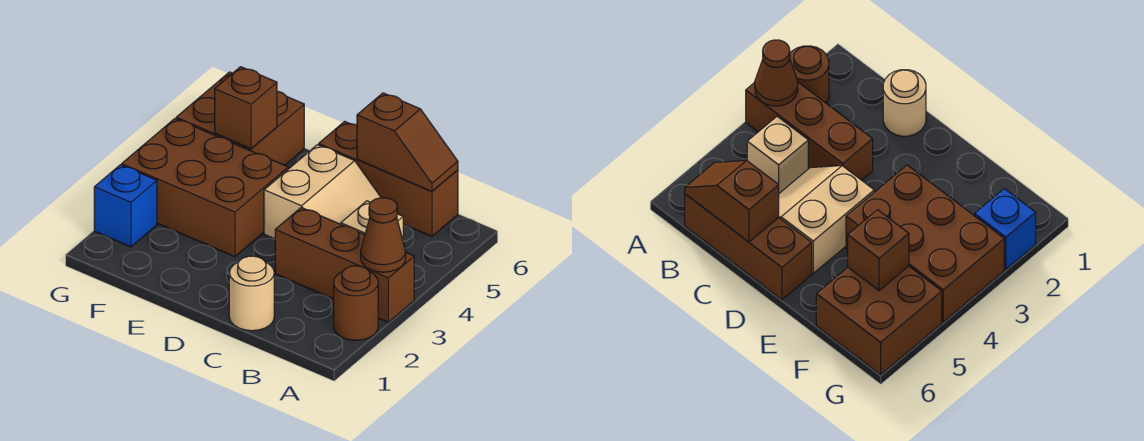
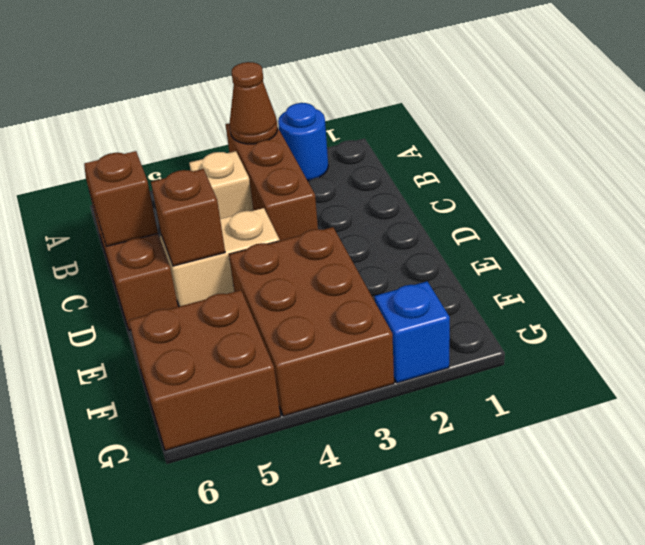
brown round brick A2 level 1 -> blue round brick A2 level 1
tan round brick C1 level 1 -> none
brown brick F5 level 2 -> brown brick D5 level 2

